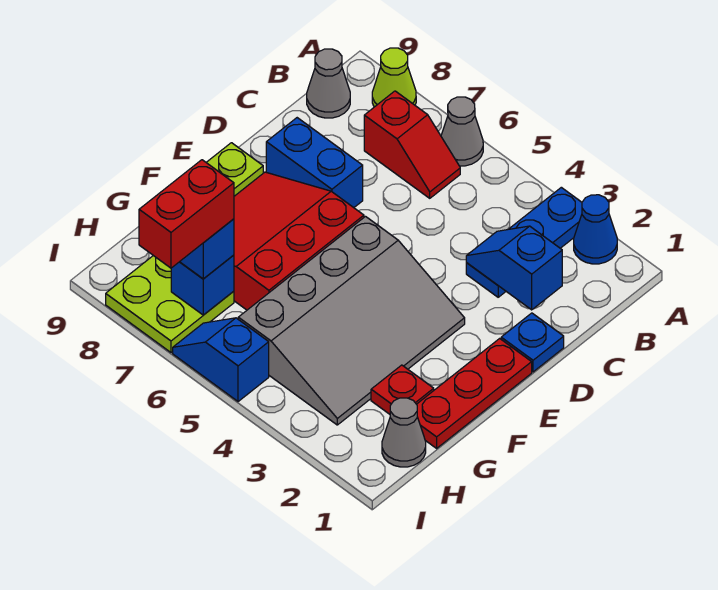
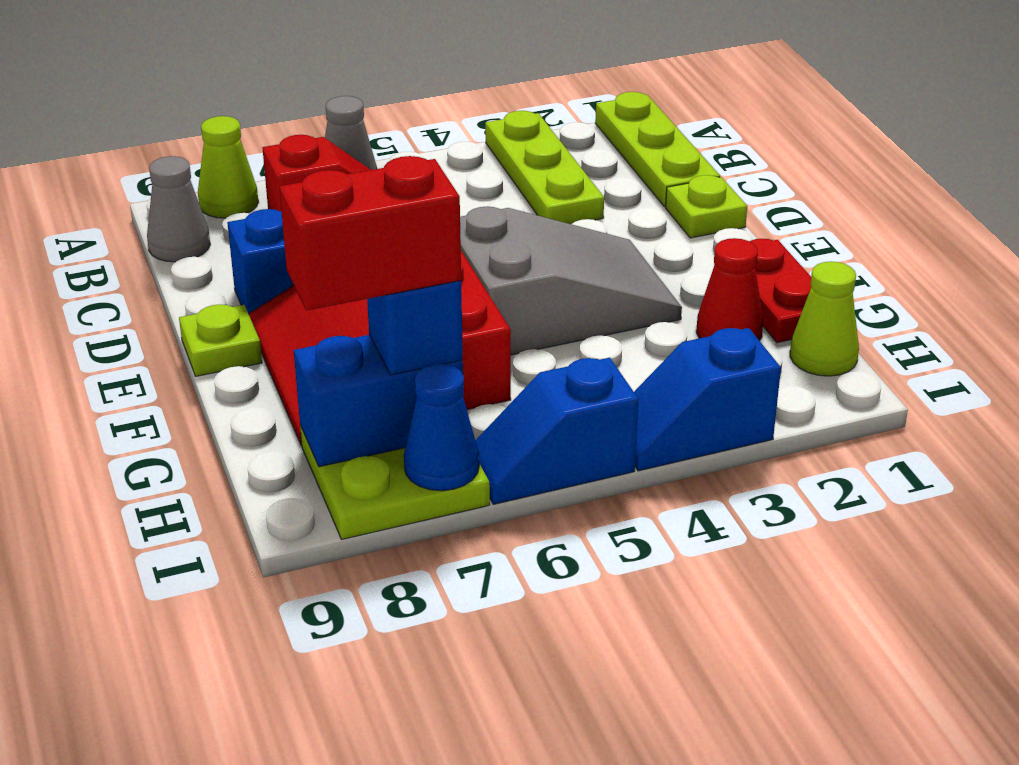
none -> lime plate A1:C1 level 1
blue cone A2 level 1 -> blue cone I7 level 2
blue plate A3:C3 level 1 -> lime plate A3:C3 level 1
blue slope C2:C3 level 2 top 2 -> blue slope I3:I4 level 1 top 3
blue plate D1 level 1 -> lime plate D1 level 1
red plate E1:G1 level 1 -> red plate F1:G1 level 1
grey slope E3:H5 level 1 top 5 -> grey slope E3:F5 level 1 top 5
red plate G2 level 1 -> red cone G2 level 1
grey cone H1 level 1 -> lime cone H1 level 1
blue brick H7 level 2 -> blue brick H7:H8 level 2
red brick H7:I7 level 4 -> red brick H7:H8 level 4

